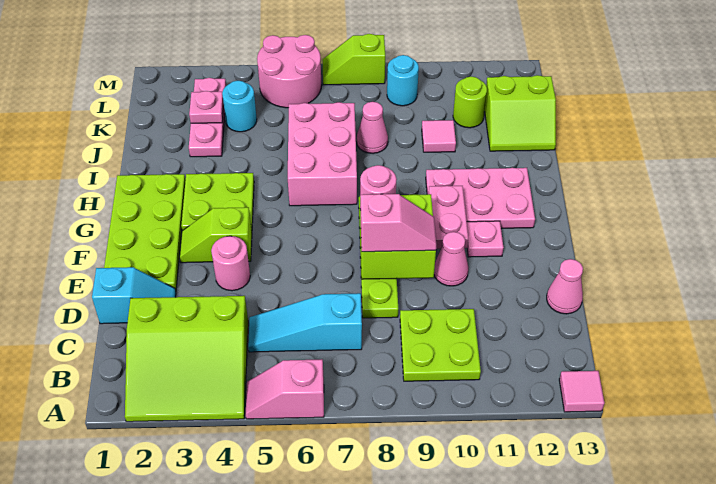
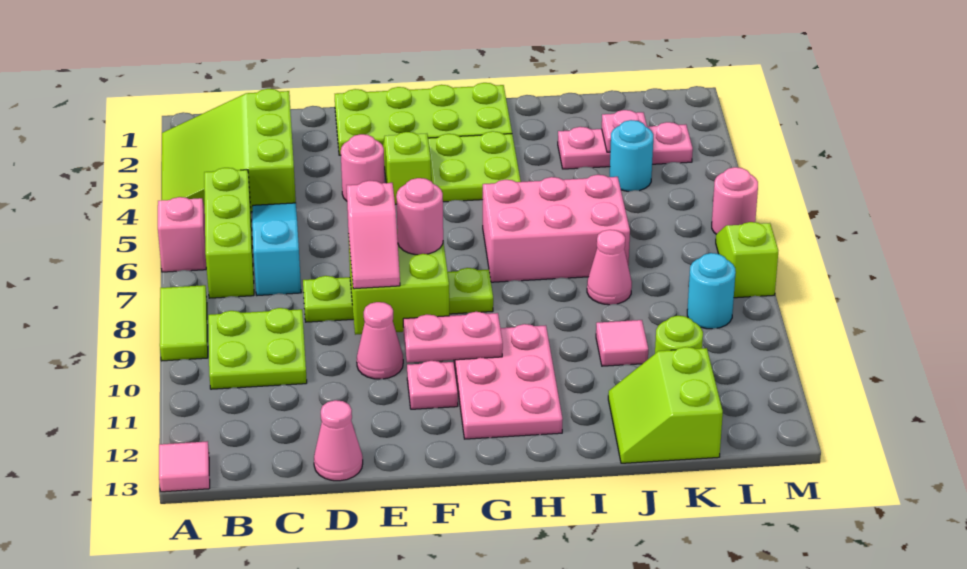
none -> lime tile A8:A9 level 1
none -> lime brick B5:B7 level 1
cyan slope D1:D2 level 1 top 1 -> none
pink round brick L5:M6 level 1 -> pink round brick M6 level 1

